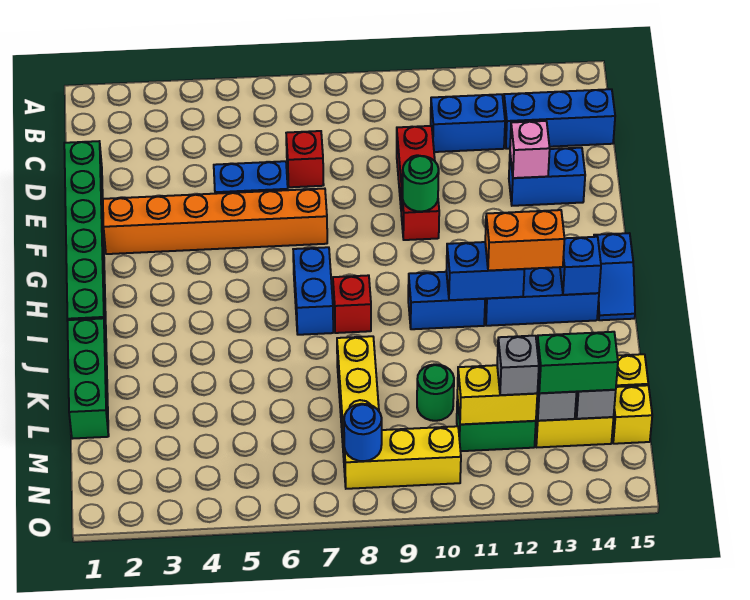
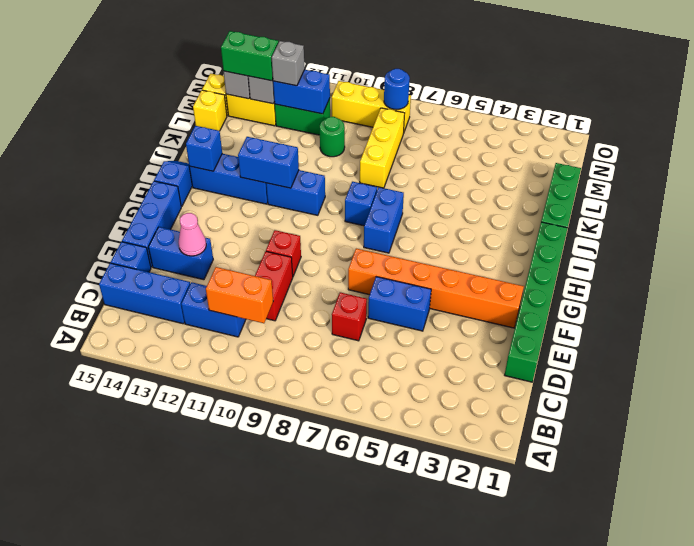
none -> blue brick D15 level 1
pink brick E13 level 2 -> pink cone E13 level 2
none -> blue brick E15:G15 level 1
green round brick F10 level 2 -> none
red brick I8 level 1 -> blue brick I8 level 1
orange brick I12:I13 level 3 -> orange brick C10:C11 level 2
yellow brick M11:M12 level 2 -> blue brick M11:M12 level 2

